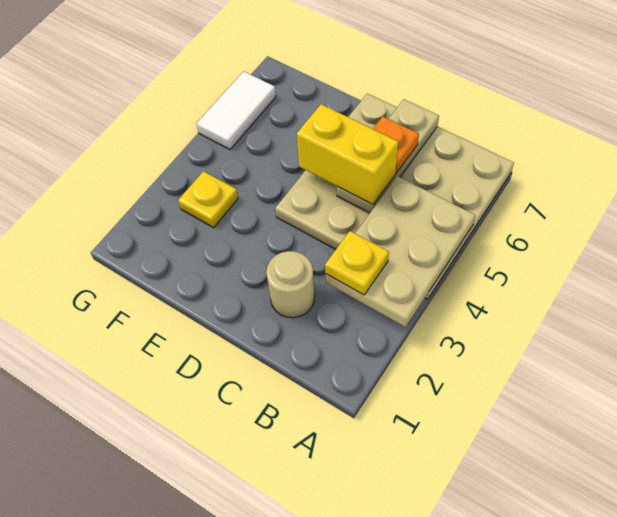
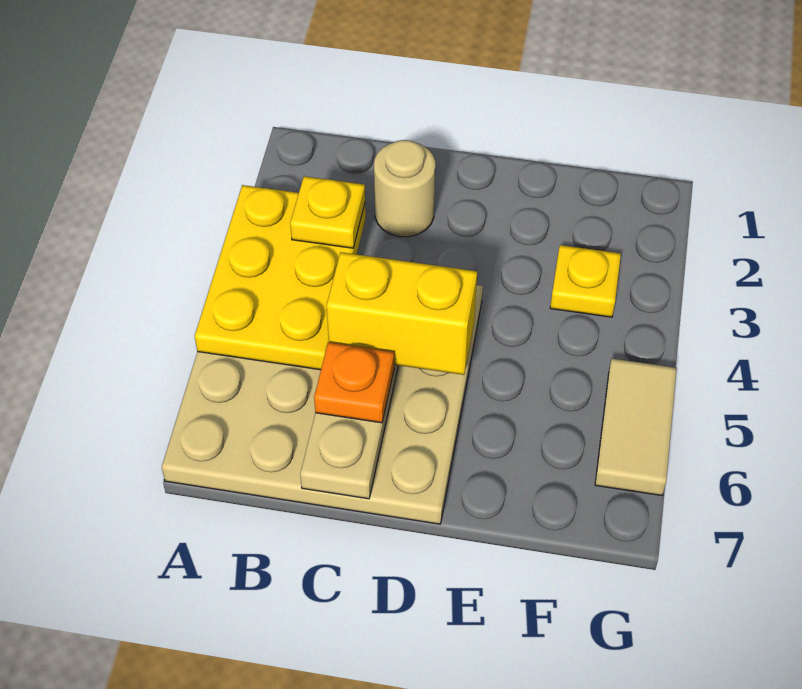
tan plate A3:B5 level 2 -> yellow plate A3:B5 level 2
white tile G5:G6 level 1 -> tan tile G5:G6 level 1

